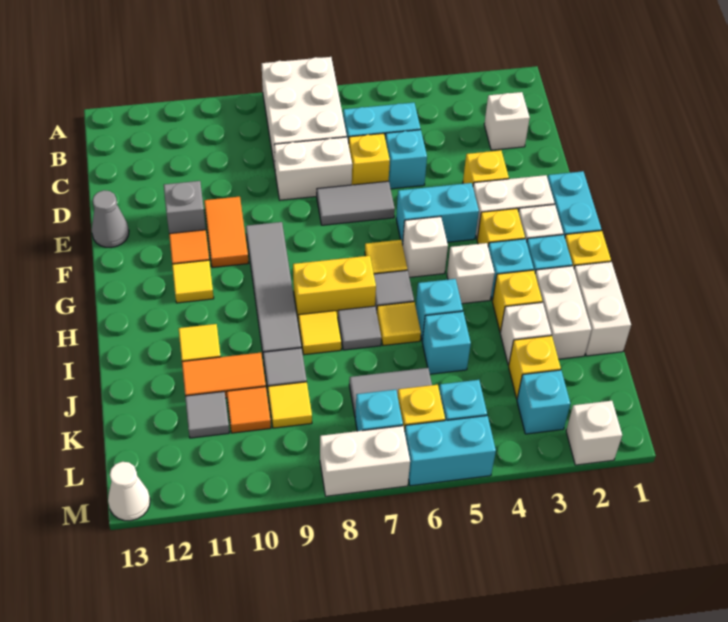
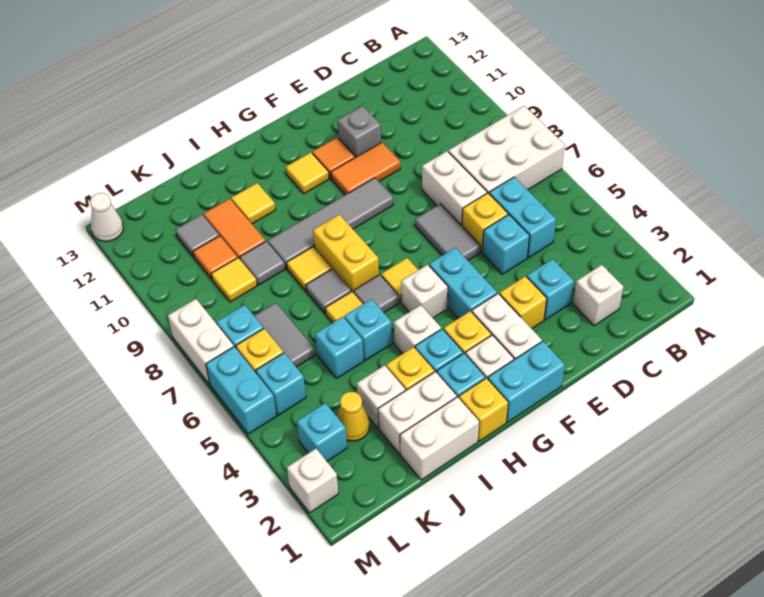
none -> cyan brick D3 level 1
grey cone E13 level 1 -> none
yellow brick K3 level 1 -> yellow cone K3 level 1

